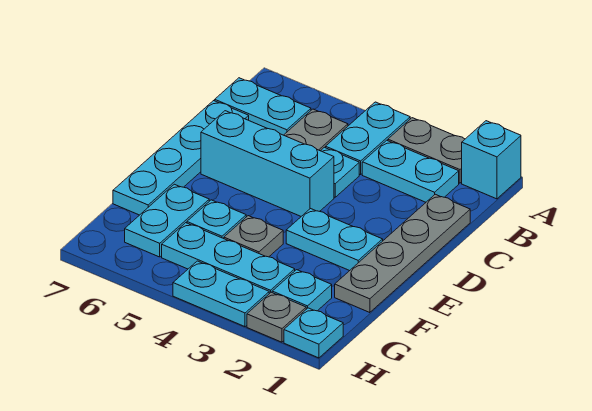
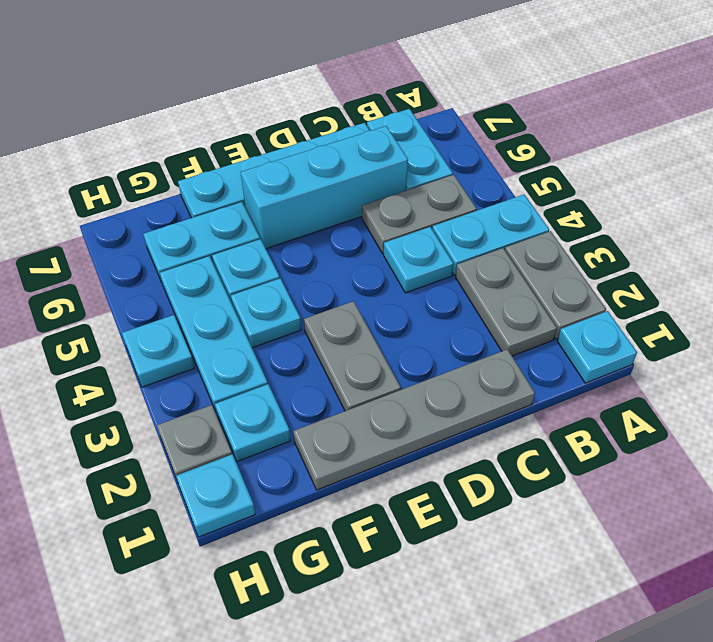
cyan brick A1 level 1 -> cyan plate A1 level 1
cyan plate B2:B3 level 1 -> grey plate B2:B3 level 1
cyan brick D4:D6 level 1 -> cyan brick C6:E6 level 1
cyan plate E2:E3 level 1 -> grey plate E2:E3 level 1
grey plate F4 level 1 -> cyan plate F4 level 1
cyan plate H3:H4 level 1 -> cyan plate H4 level 1

